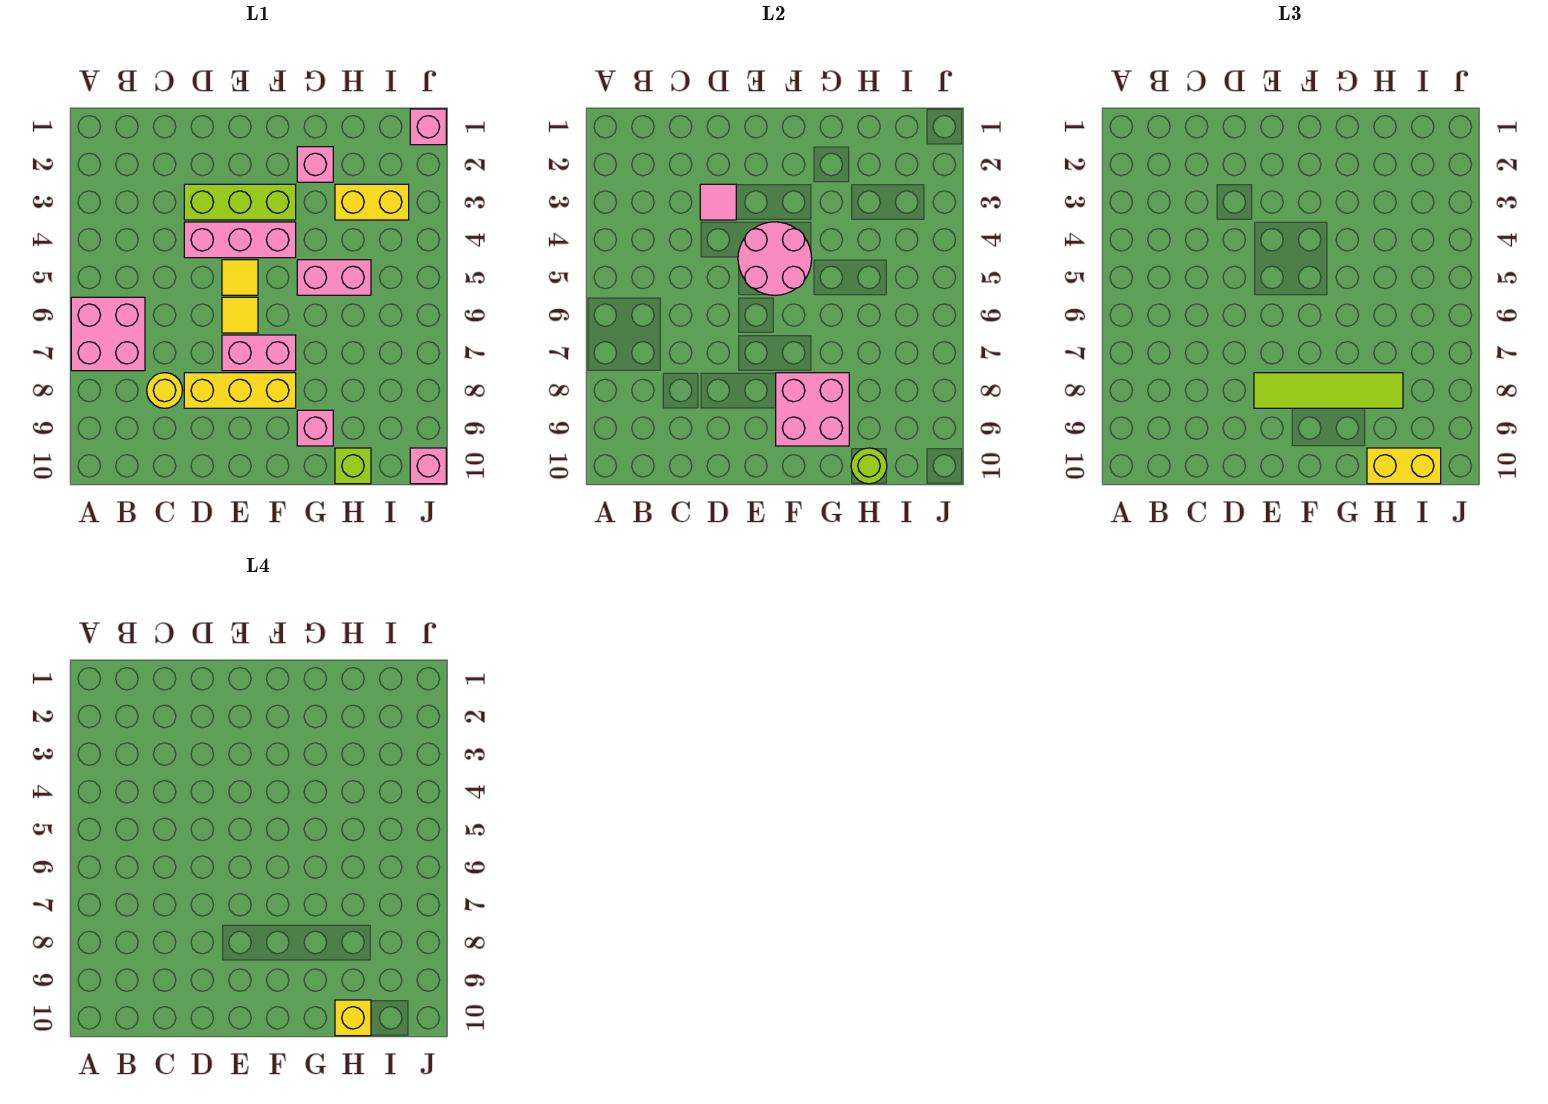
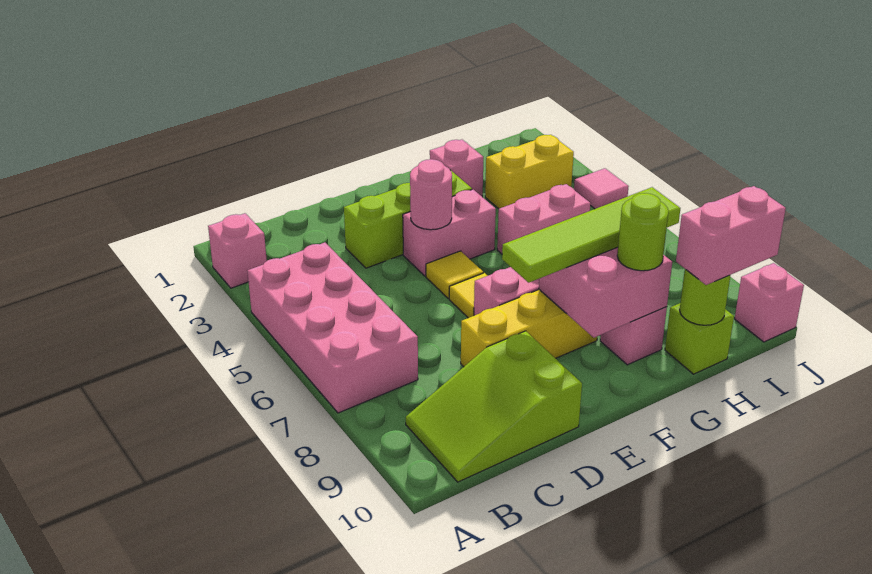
pink brick A6:B7 level 1 -> pink brick A4:B7 level 1
none -> lime slope B9:D10 level 1 top D
yellow round brick C8 level 1 -> none
pink tile D3 level 2 -> pink tile J4 level 1
pink brick D4:F4 level 1 -> pink brick E4:F4 level 1
pink round brick E4:F5 level 2 -> pink round brick E4 level 2
none -> lime round brick G9 level 3
yellow brick H10:I10 level 3 -> pink brick H10:I10 level 3
yellow brick H10 level 4 -> none
pink brick J1 level 1 -> pink brick A2 level 1

